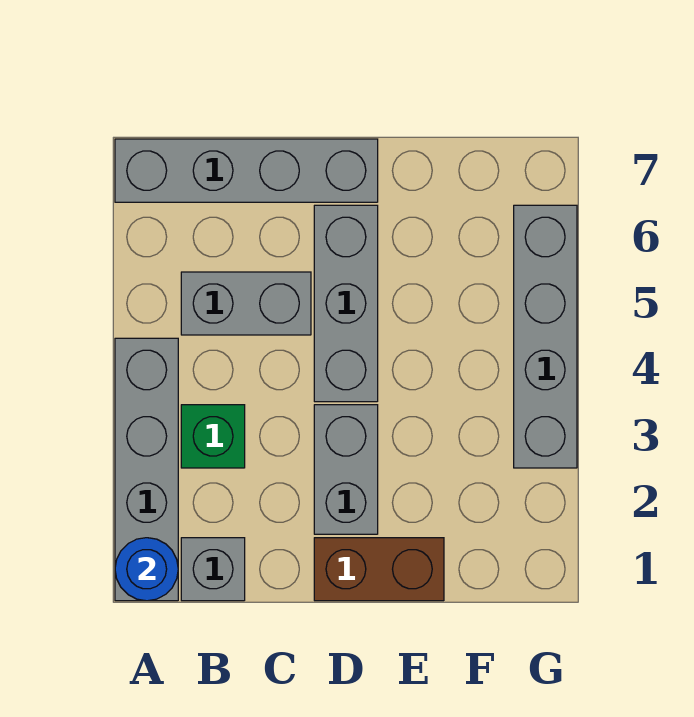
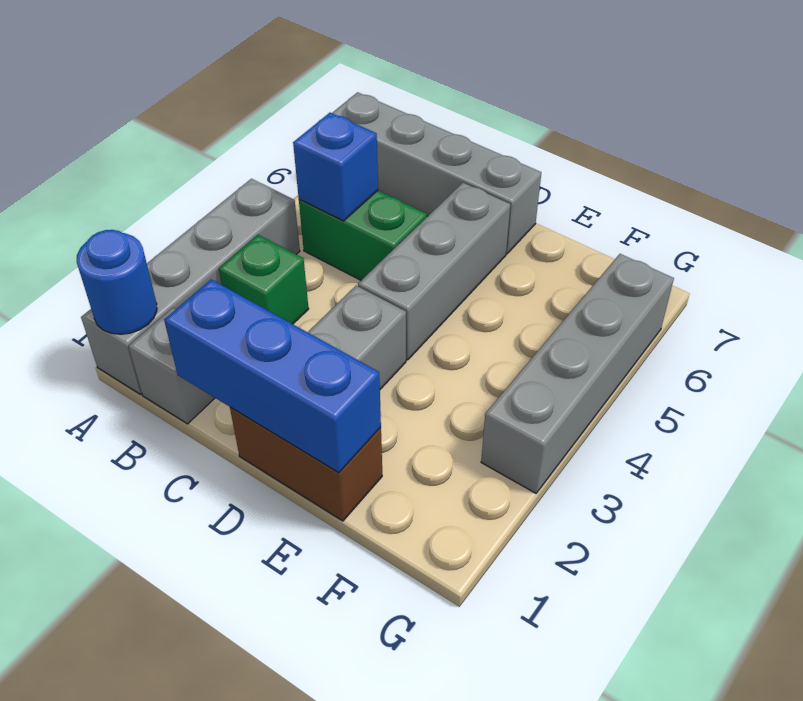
grey brick B5:C5 level 1 -> green brick B5:C5 level 1
none -> blue brick B5 level 2
none -> blue brick C1:E1 level 2

